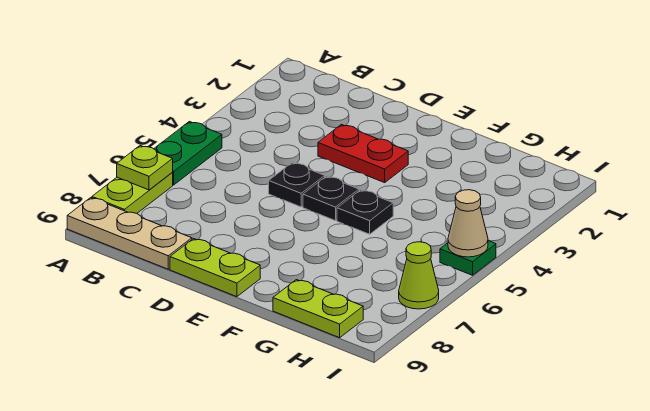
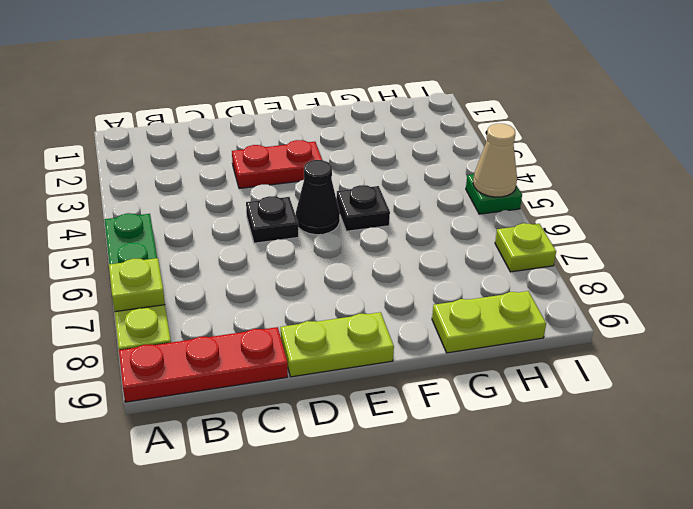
tan plate A9:C9 level 1 -> red plate A9:C9 level 1
black plate E5 level 1 -> black cone E5 level 1
lime cone I7 level 1 -> lime plate I7 level 1

